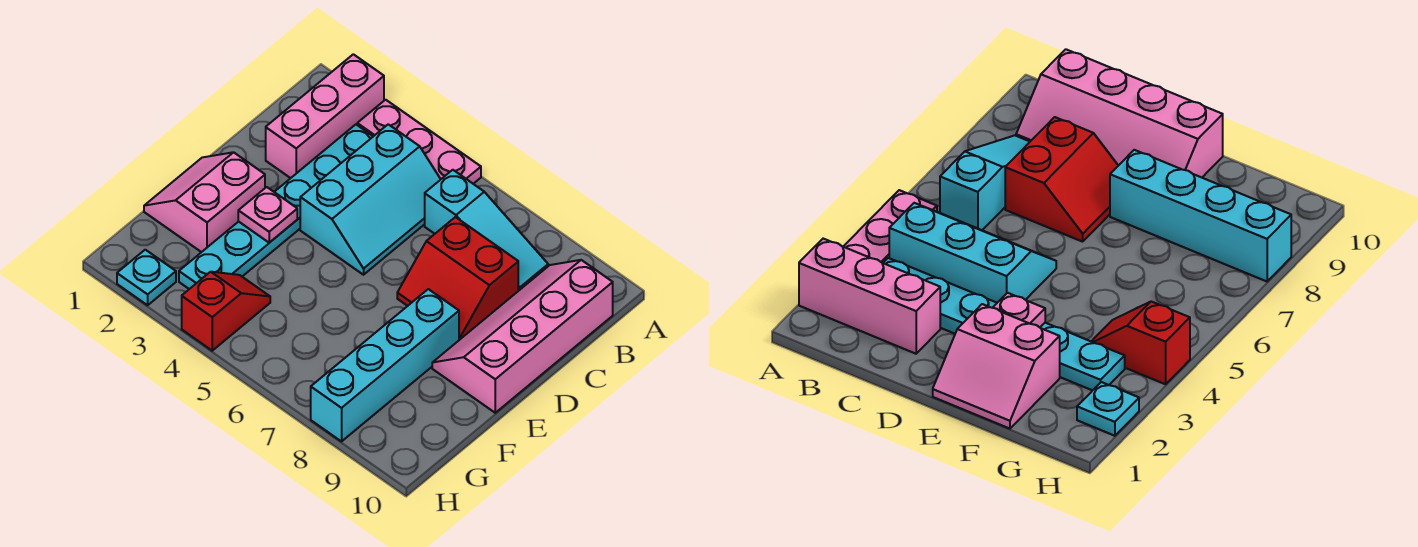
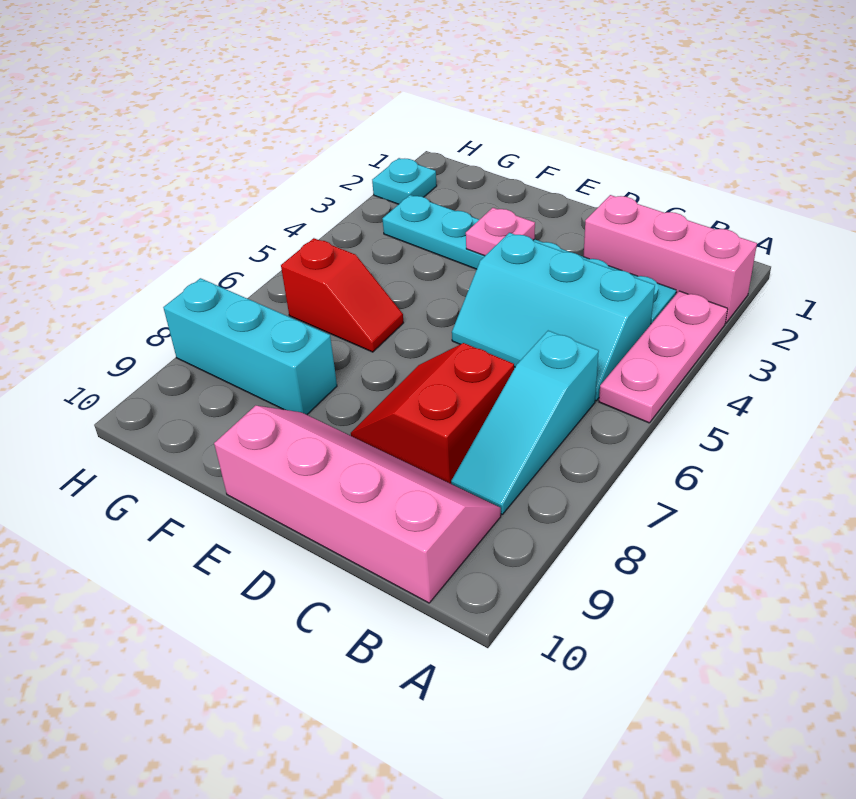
pink slope E1:F2 level 1 top 2 -> none
cyan brick E8:H8 level 1 -> cyan brick F8:H8 level 1
red slope G4:H4 level 1 top H -> red slope F6:G6 level 1 top G

